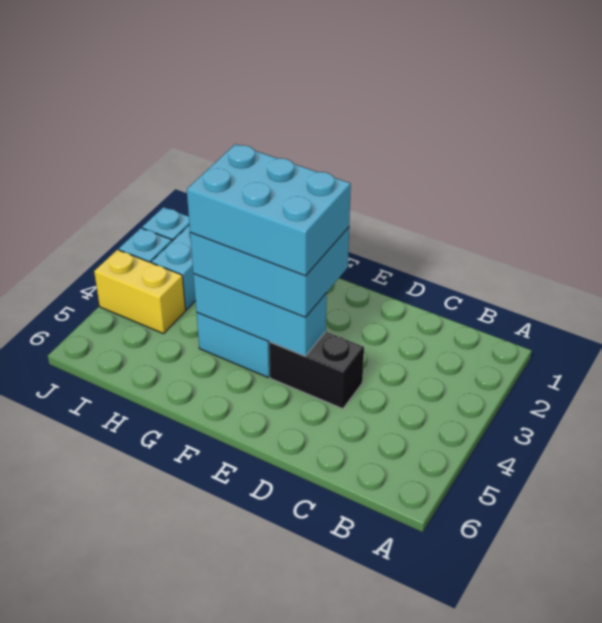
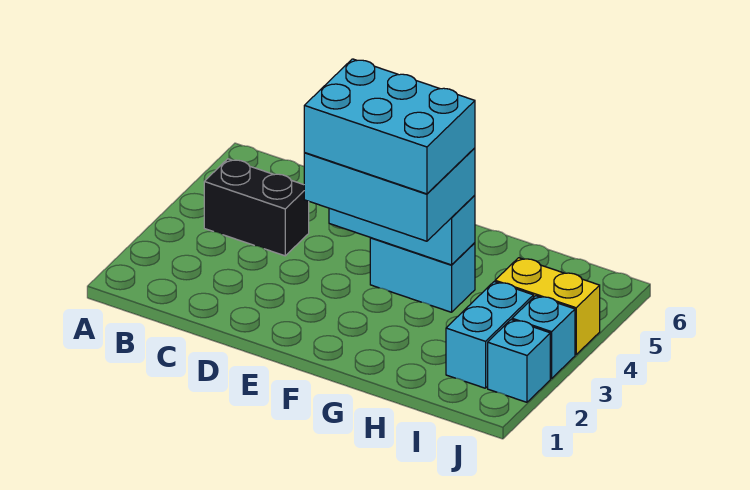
black brick D4:E4 level 1 -> black brick B4:C4 level 1

